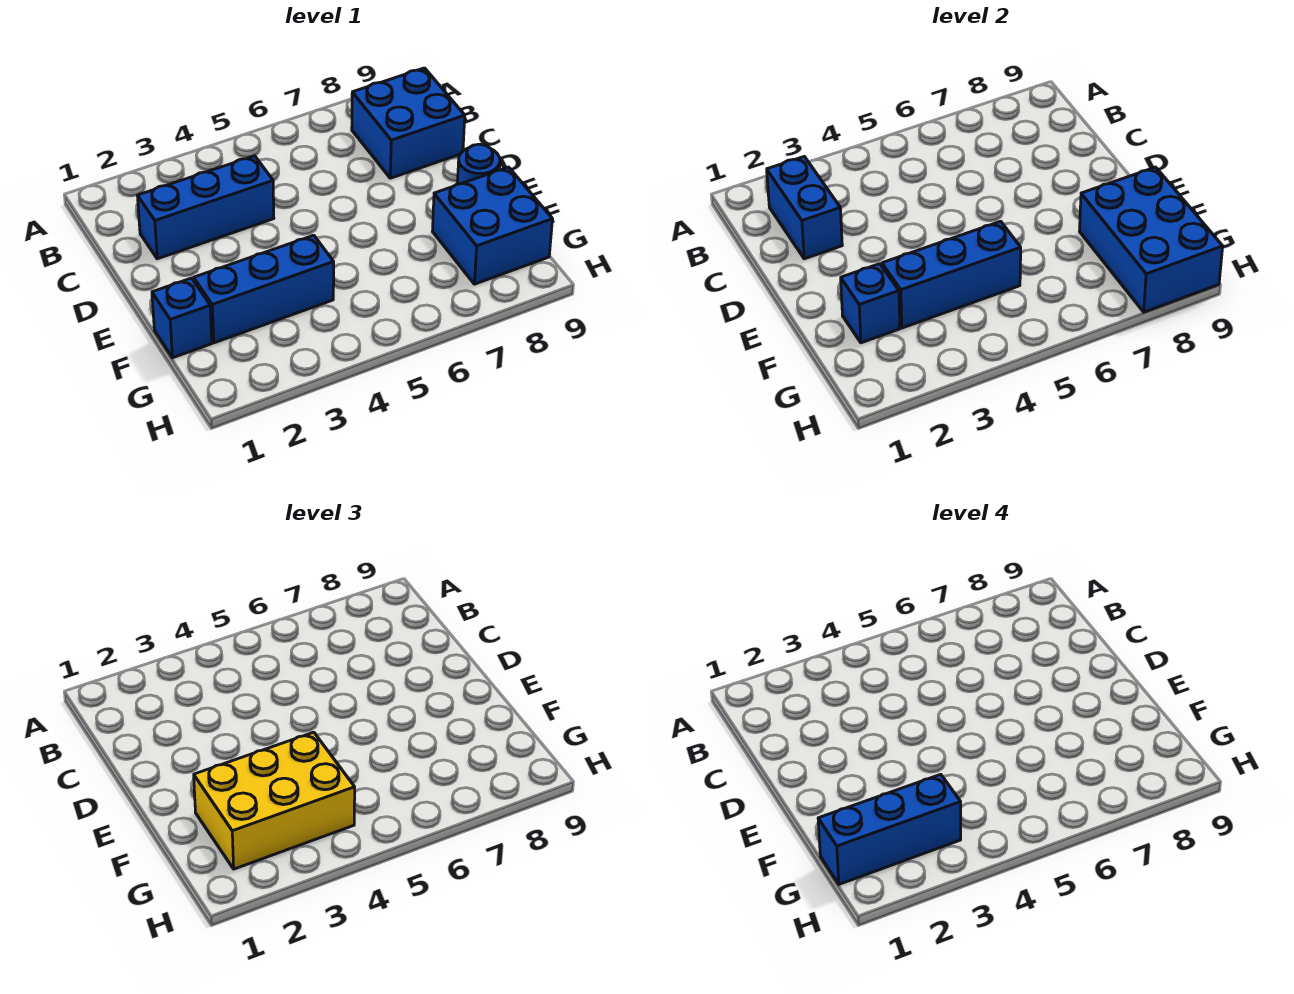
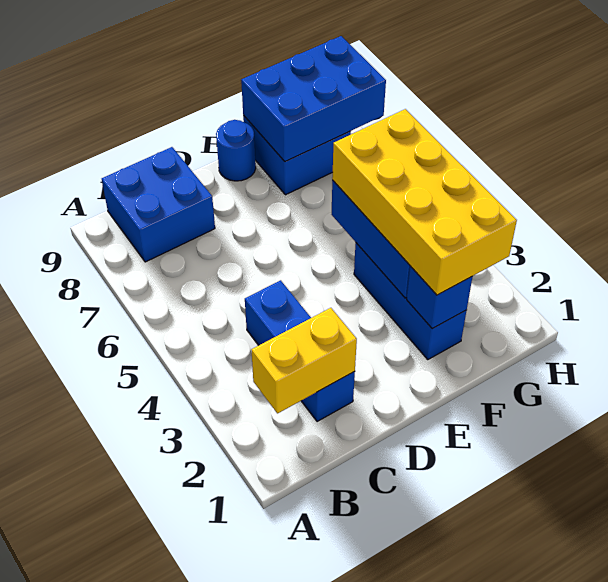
blue brick B2:C2 level 2 -> yellow brick B2:C2 level 2
blue brick F1 level 1 -> none
yellow brick F2:G4 level 3 -> yellow brick F2:G5 level 3
blue brick G1:G3 level 4 -> none

